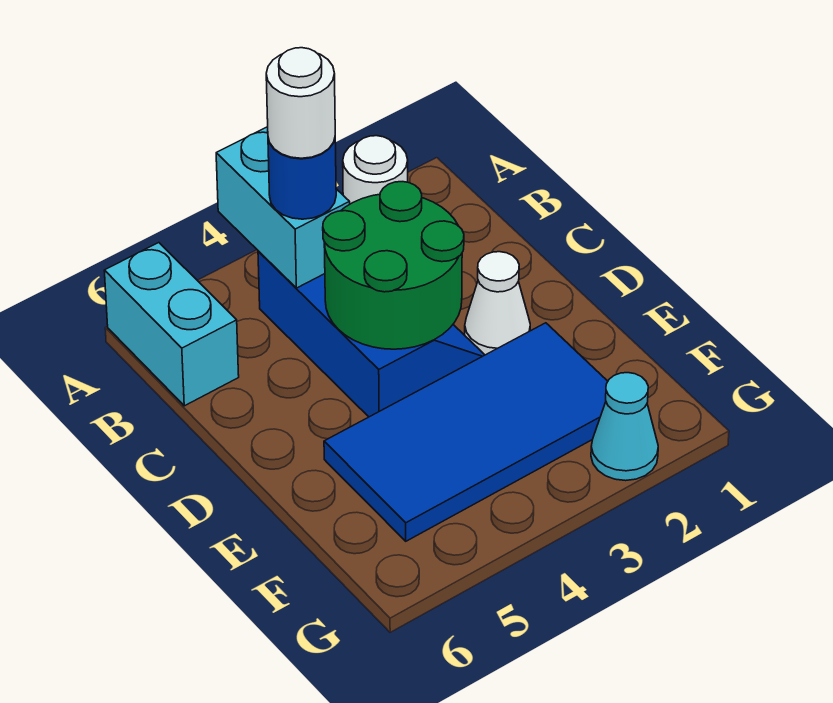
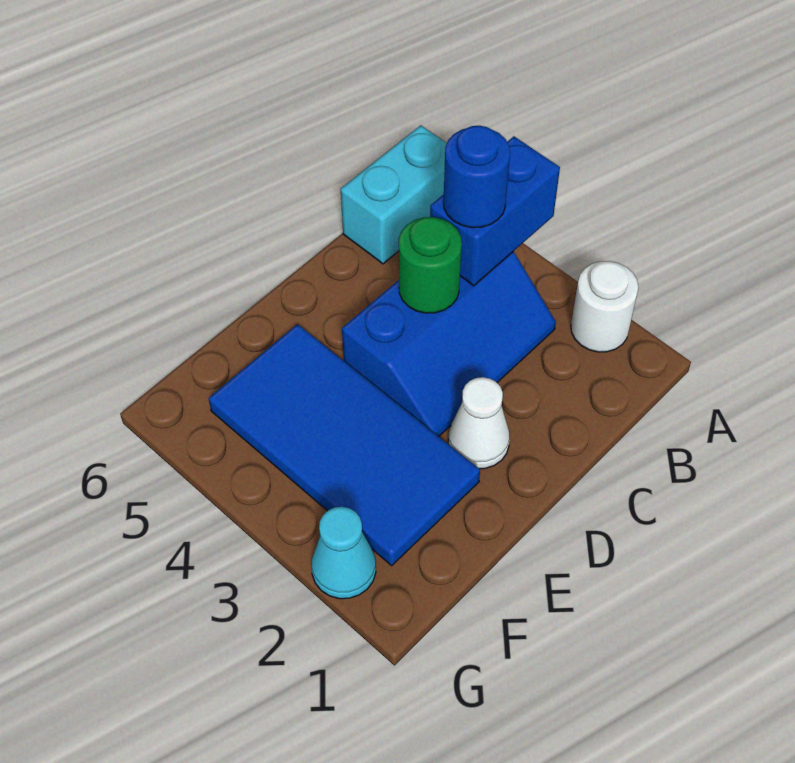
cyan brick A4:B4 level 2 -> blue brick A4:B4 level 2
white round brick B4 level 4 -> none
green round brick C3:D4 level 2 -> green round brick C4 level 2

